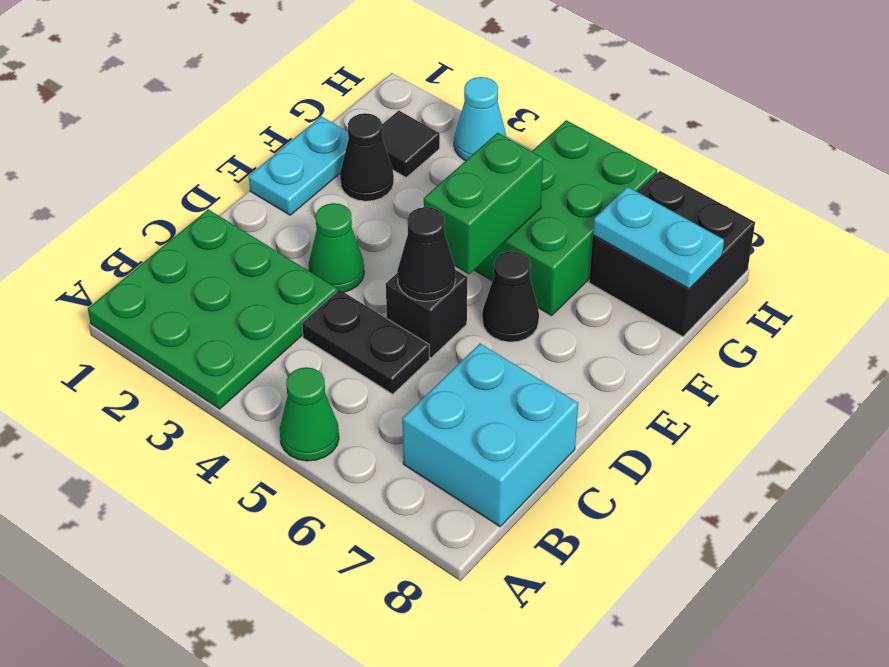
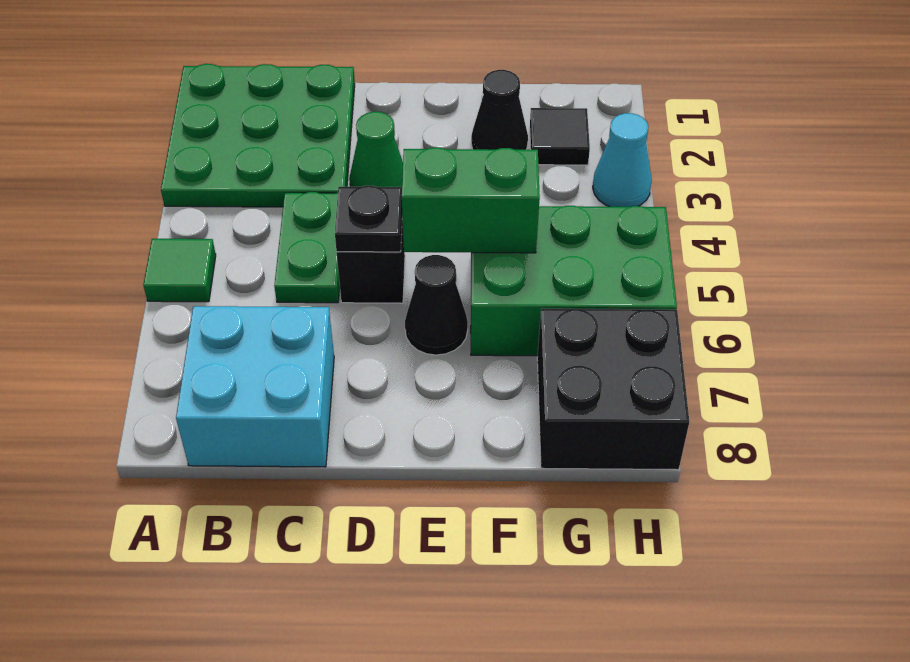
green cone A5 level 1 -> green tile A5 level 1
black plate C4:C5 level 1 -> green plate C4:C5 level 1
black cone D5 level 2 -> black plate D5 level 2
cyan plate E1:F1 level 1 -> none
cyan plate G7:G8 level 2 -> none

